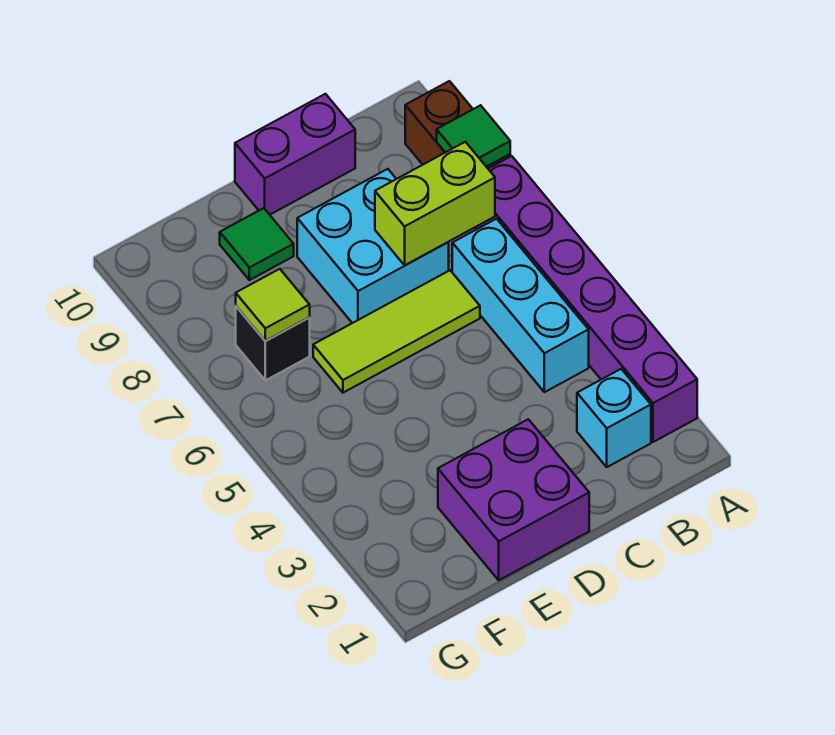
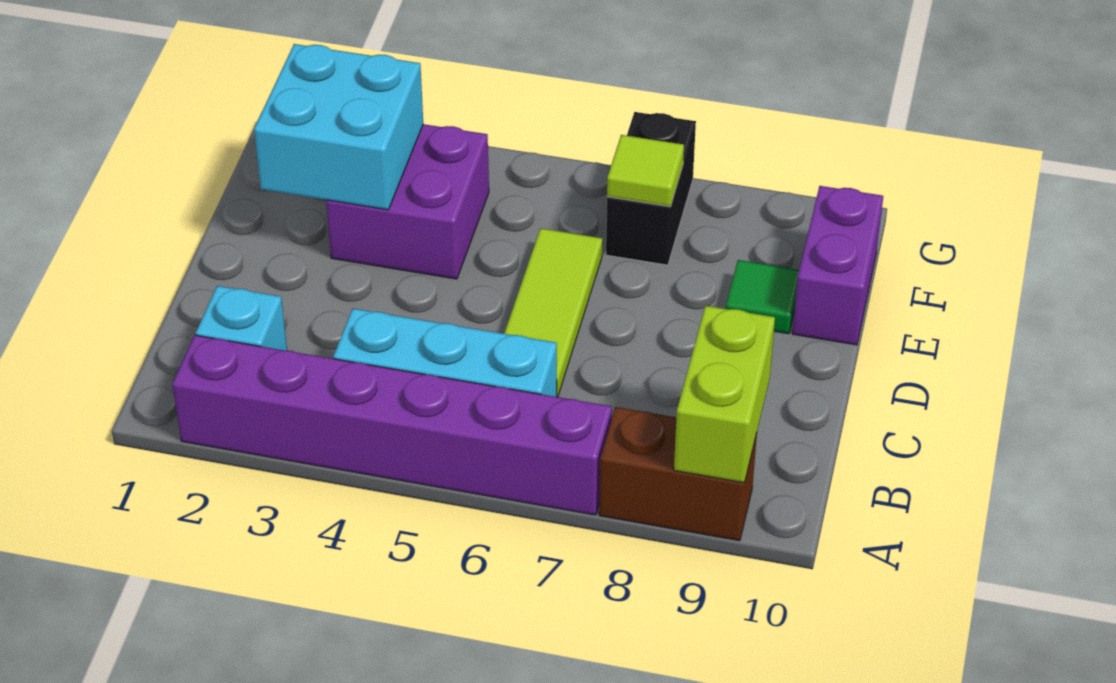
green tile A8 level 2 -> none
lime brick B7:C7 level 2 -> lime brick A9:B9 level 2
cyan brick C7:D8 level 1 -> cyan brick E2:F3 level 2
purple brick C10:D10 level 1 -> purple brick E10:F10 level 1
purple brick D1:E2 level 1 -> purple brick E3:F4 level 1
black brick F7 level 1 -> black brick F7:G7 level 1

